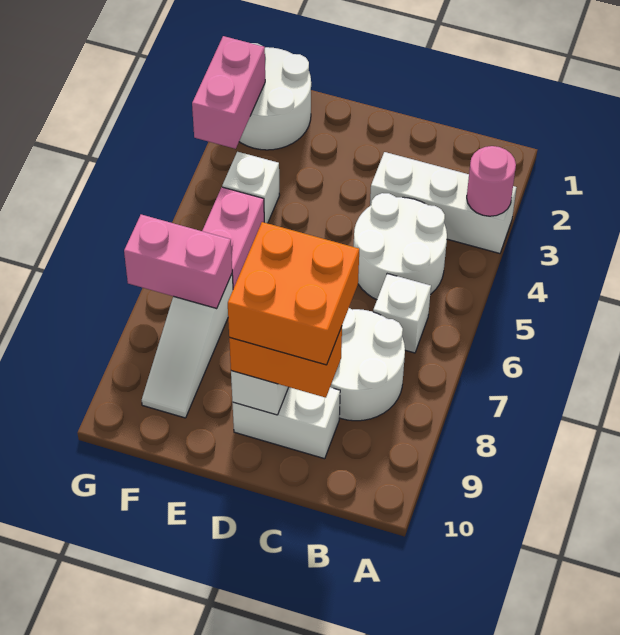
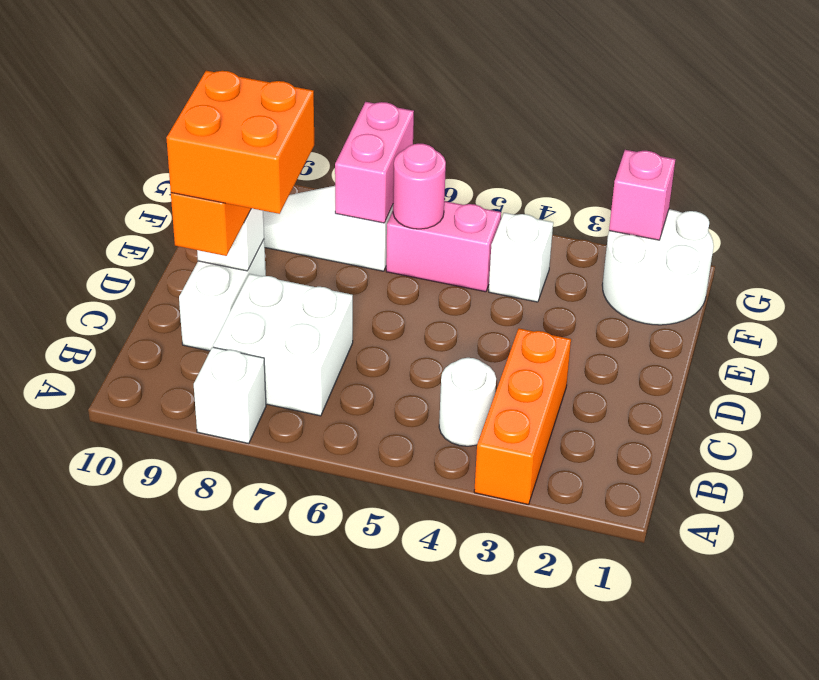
white brick A3:C3 level 1 -> orange brick A3:C3 level 1
pink round brick A3 level 2 -> pink round brick F6 level 2
white round brick B4:C5 level 1 -> white round brick B4 level 1
white brick B6 level 1 -> white brick A8 level 1
white round brick B7:C8 level 1 -> white brick B7:C8 level 1
pink brick G2:G3 level 2 -> pink brick G2 level 2

